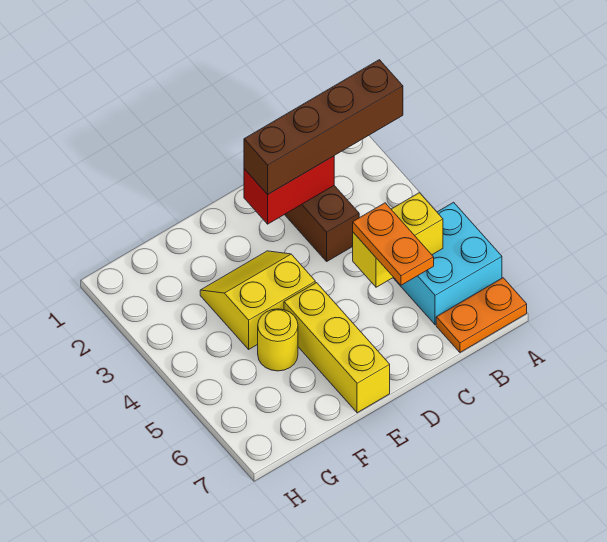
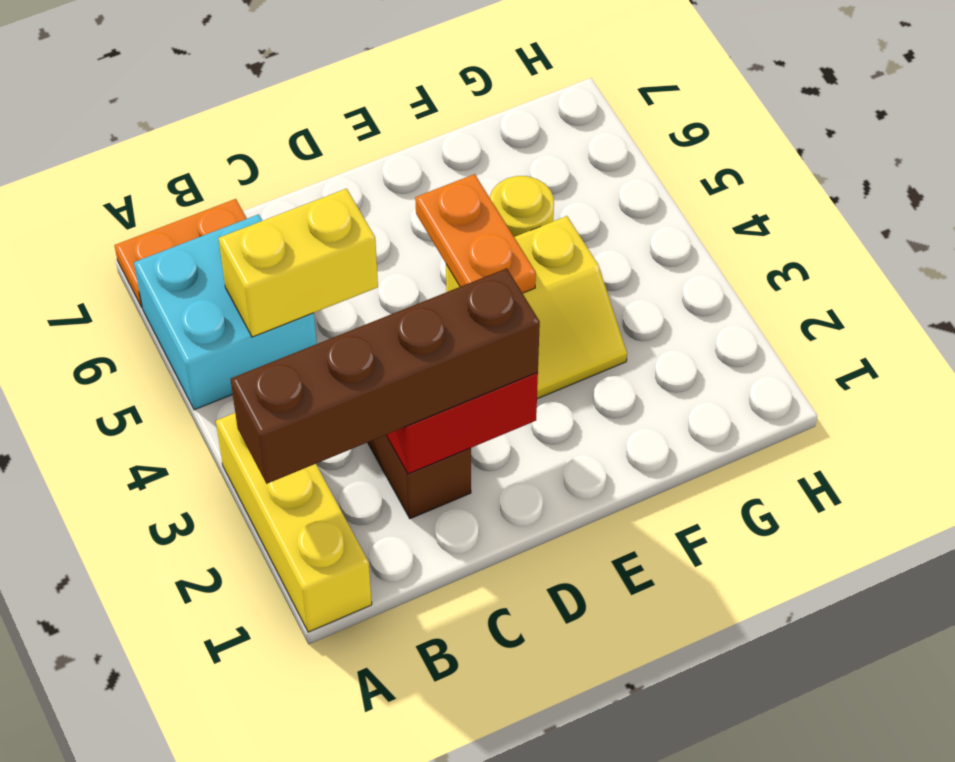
orange plate C5:C6 level 3 -> orange plate E4:E5 level 2
yellow brick E5:E7 level 1 -> yellow brick A1:A3 level 1

